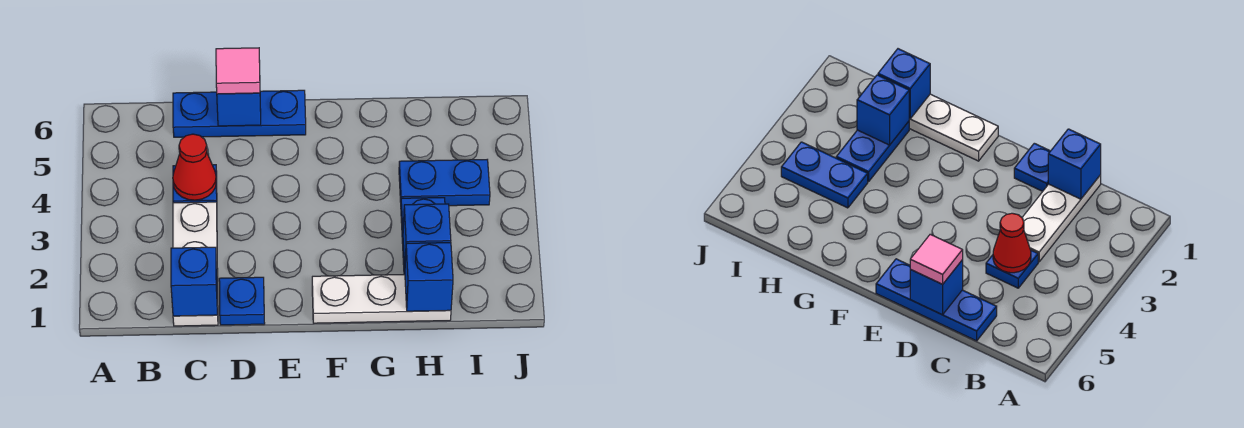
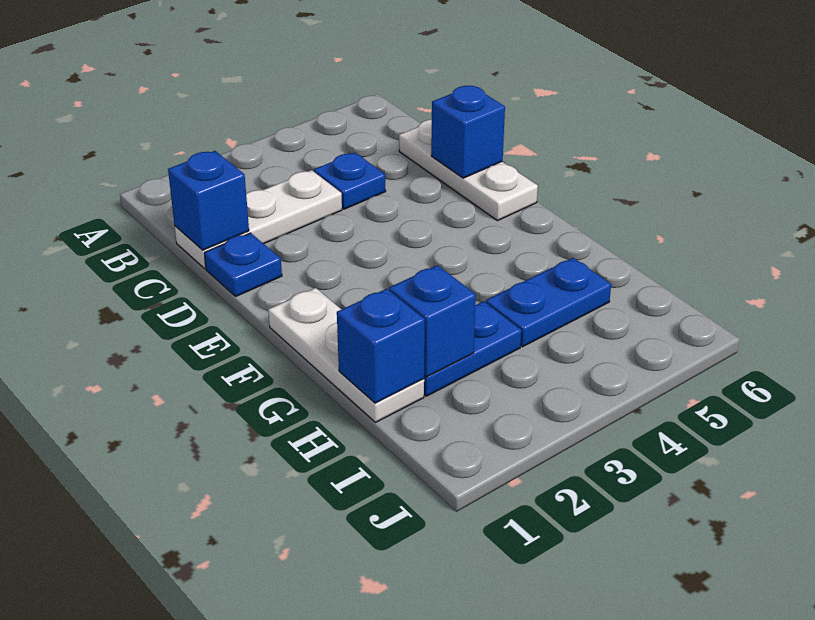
red cone C4 level 2 -> none
blue plate C6:E6 level 1 -> white plate C6:E6 level 1
pink tile D6 level 3 -> none
blue plate H4:I4 level 1 -> blue plate H4:H5 level 1

